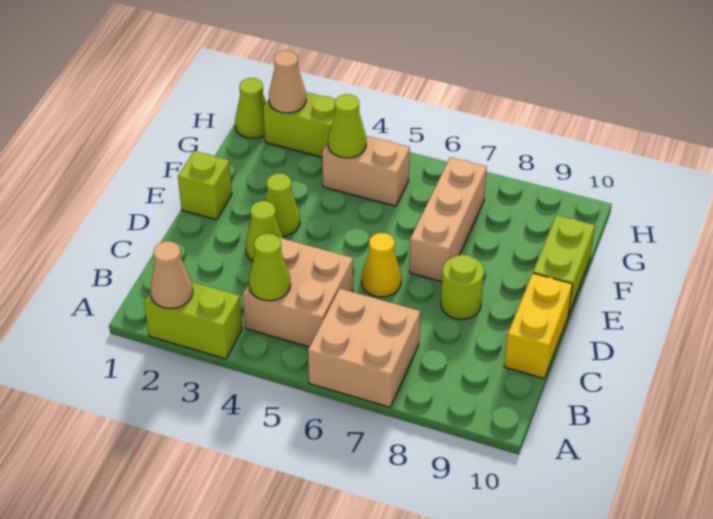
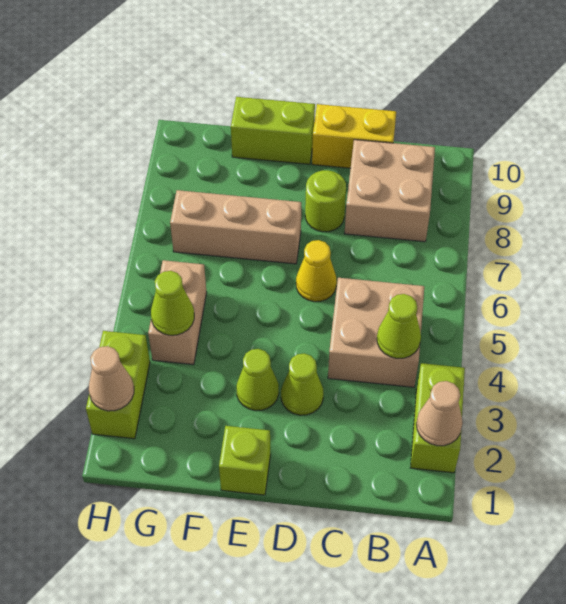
tan brick A6:B7 level 1 -> tan brick B8:C9 level 1
lime cone H1 level 1 -> none

